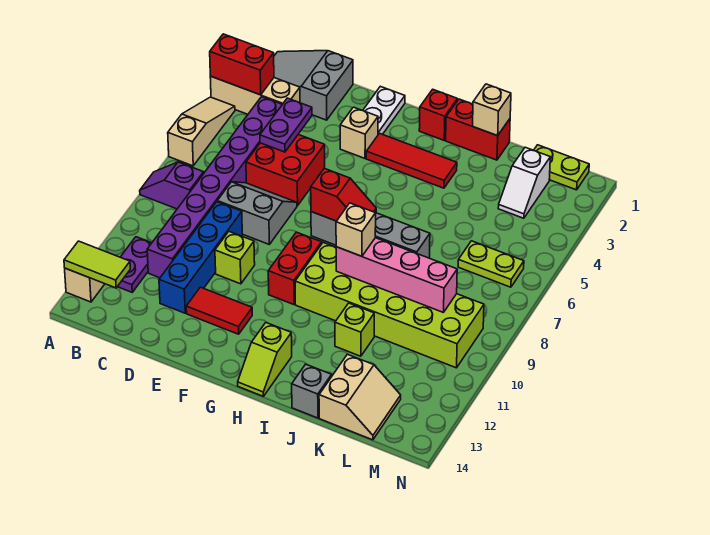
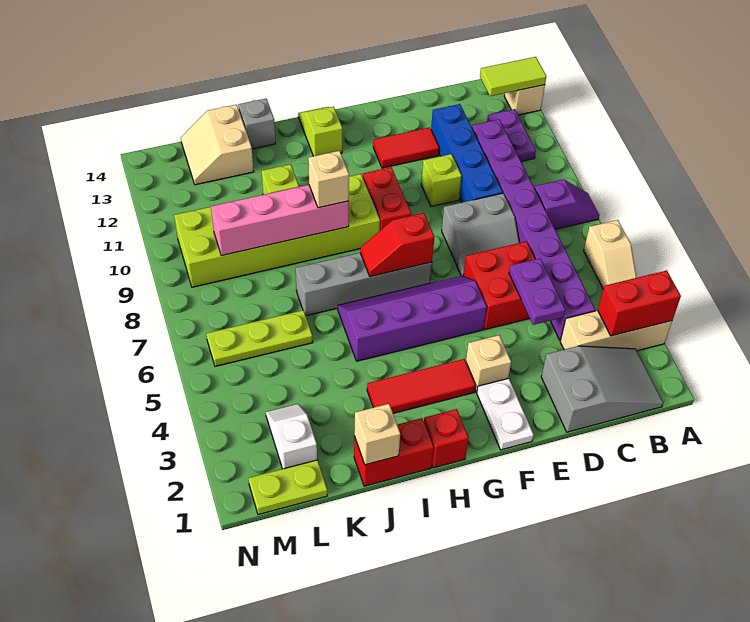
tan slope A4:A6 level 1 top 6 -> tan slope A5:A6 level 1 top 6
none -> purple slope F5:I6 level 1 top 5
lime plate L6:M6 level 1 -> lime plate K6:M6 level 1

